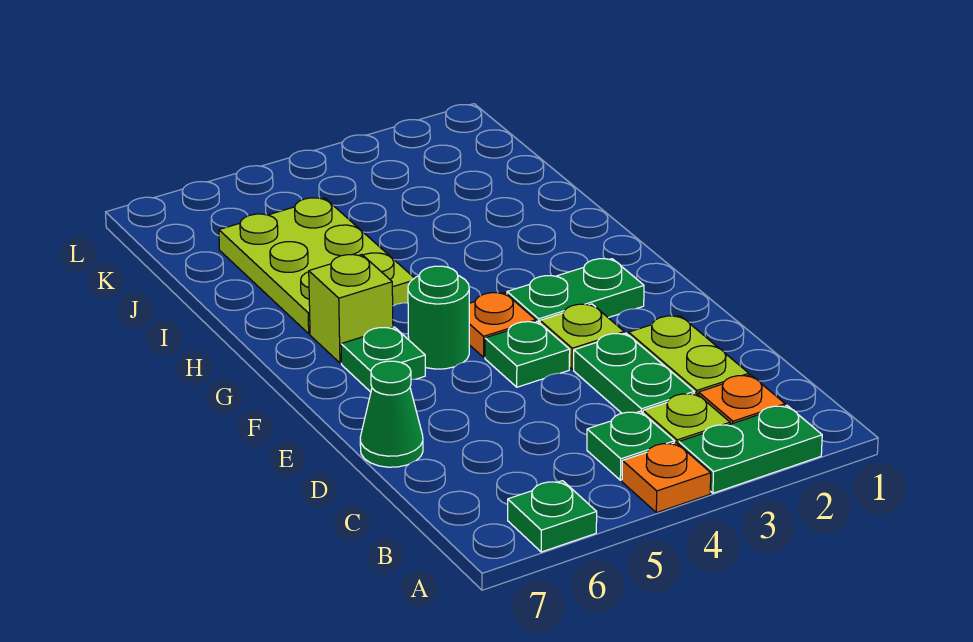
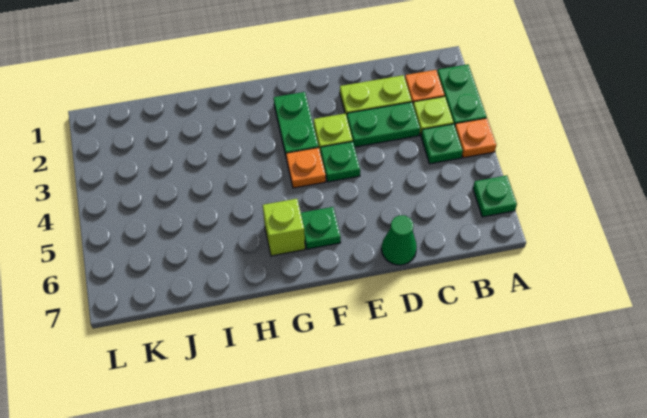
green round brick F5 level 1 -> none
lime plate H5:J6 level 1 -> none

